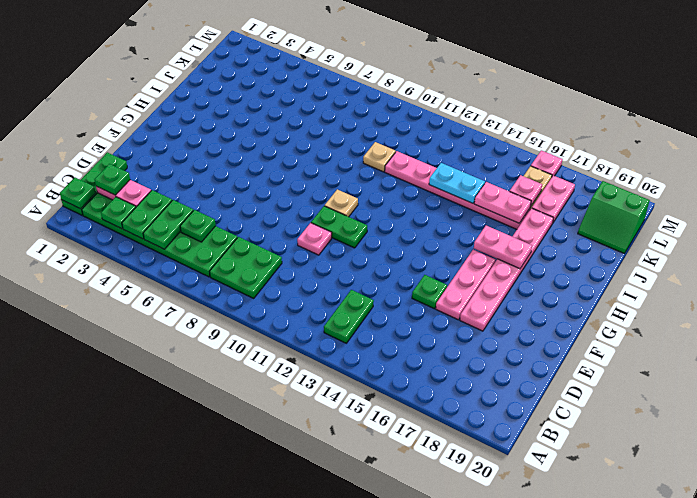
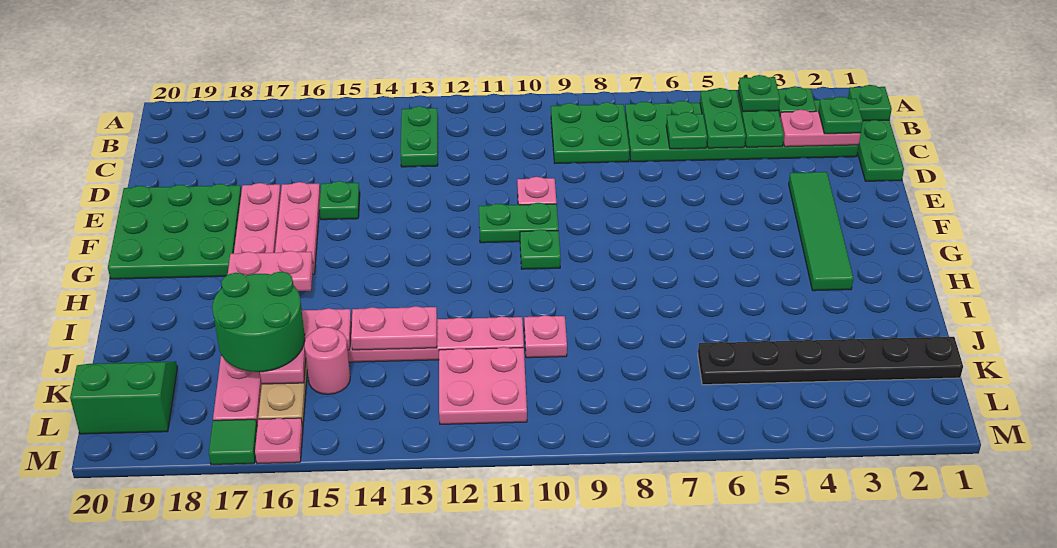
none -> green plate B4 level 3
none -> green tile E3:H3 level 1
none -> green plate E18:G20 level 1
tan plate G10 level 1 -> green plate G10 level 1
tan plate J10 level 1 -> pink plate J10 level 1
cyan plate J13:J14 level 2 -> pink plate J13:J14 level 2
none -> green round brick J16:K17 level 3
none -> black plate K1:K6 level 1
none -> pink plate K11:L12 level 1
none -> pink round brick K15 level 1
none -> green tile M17 level 1

